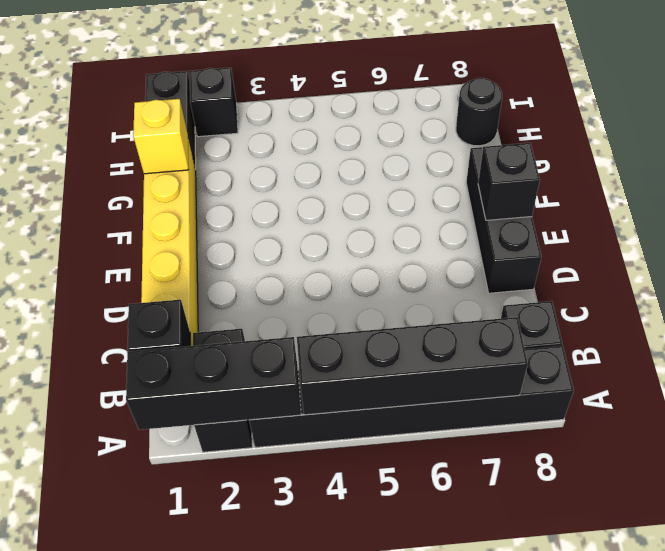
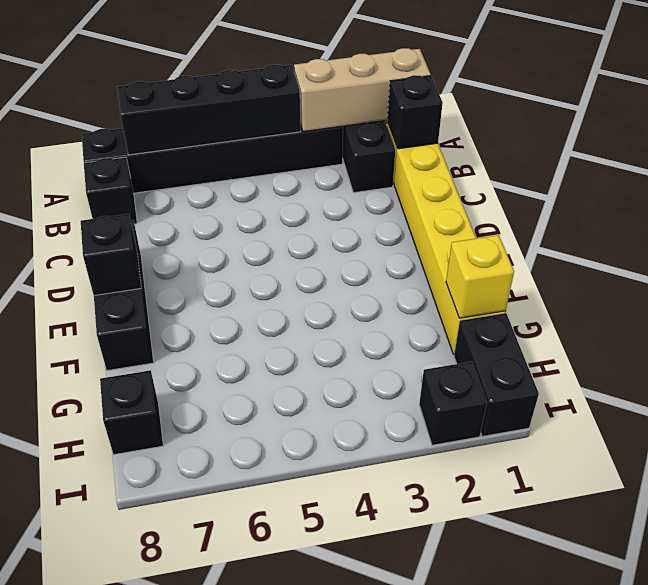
black brick A1:A3 level 2 -> tan brick A1:A3 level 2
black round brick H8 level 1 -> black brick H8 level 1

